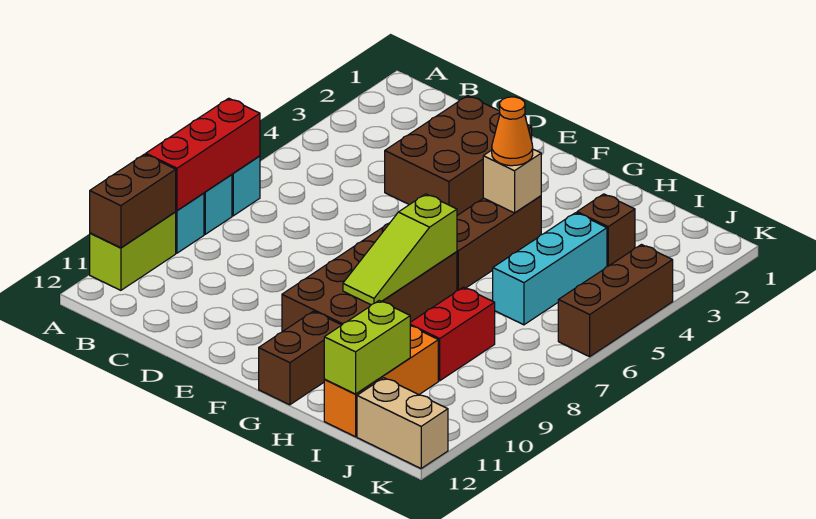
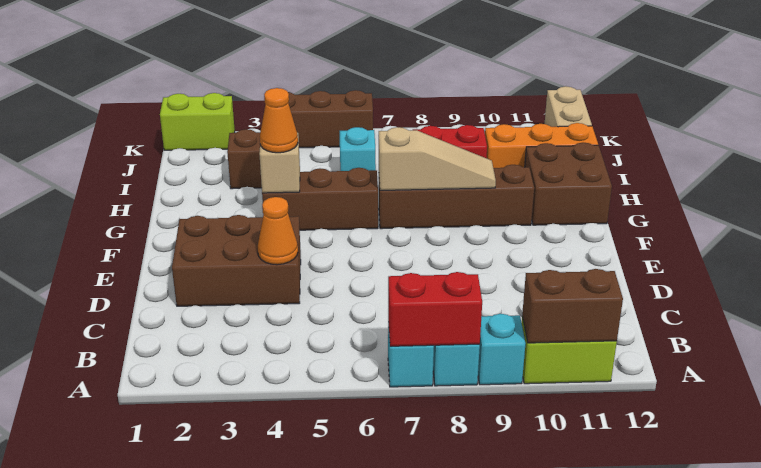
red brick A7:A9 level 2 -> red brick A7:A8 level 2
none -> orange cone D4 level 2
brown brick F7:G10 level 1 -> brown brick G7:G10 level 1
lime slope G7:G9 level 2 top 7 -> tan slope G7:G9 level 2 top 7
brown brick G11:G12 level 1 -> brown brick G11:H12 level 1
cyan brick I4:I6 level 1 -> cyan brick I6 level 1
lime brick I11:I12 level 2 -> lime brick K1:K2 level 1

